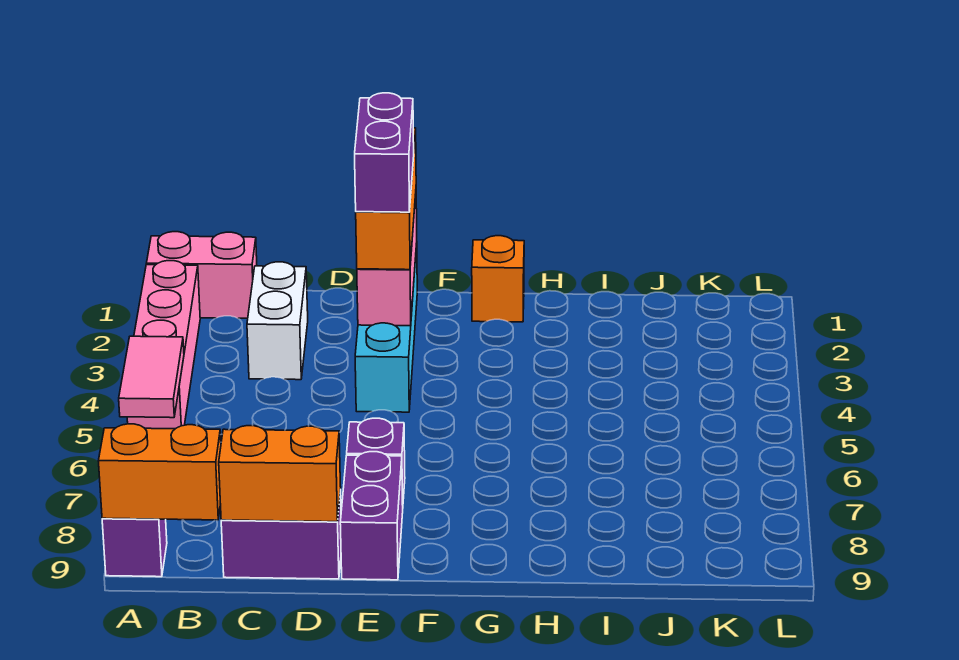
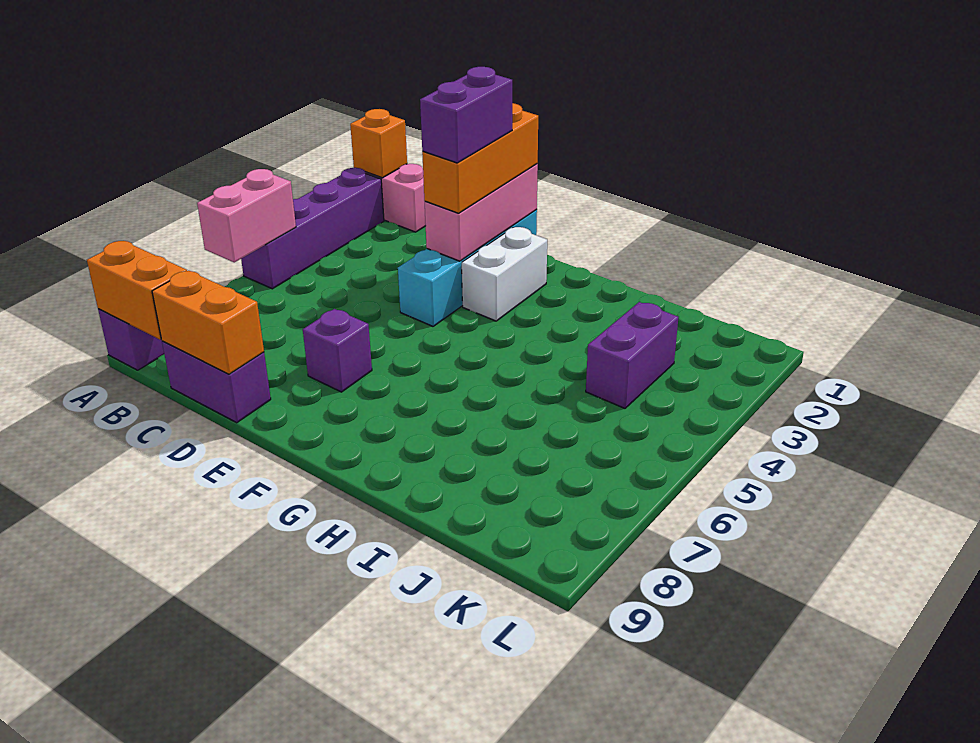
pink brick A2:A5 level 1 -> purple brick A2:A5 level 1
pink tile A5:A6 level 2 -> pink brick A5:A6 level 2
white brick C2:C3 level 1 -> white brick F2:F3 level 1
purple brick E8:E9 level 1 -> purple brick J3:J4 level 1
orange brick G1 level 1 -> orange brick A1 level 2

